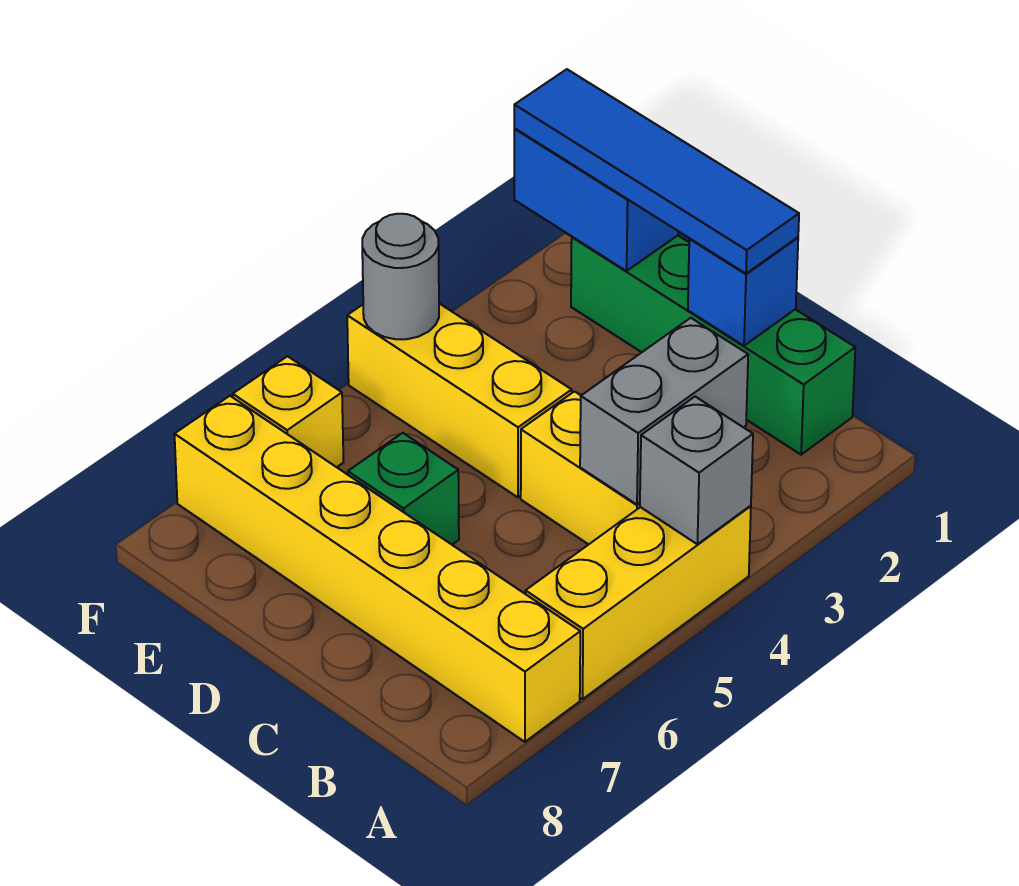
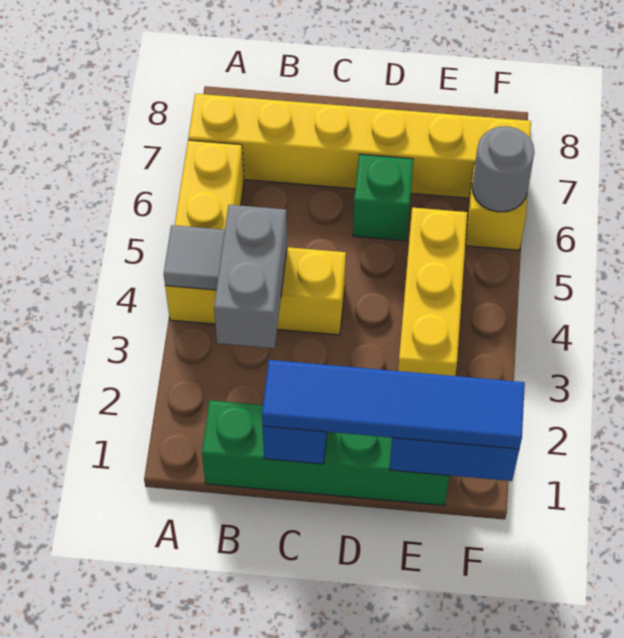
grey brick A4 level 2 -> grey tile A4 level 2
yellow brick D4:F4 level 1 -> yellow brick E3:E5 level 1
grey round brick F4 level 2 -> grey round brick F6 level 2

